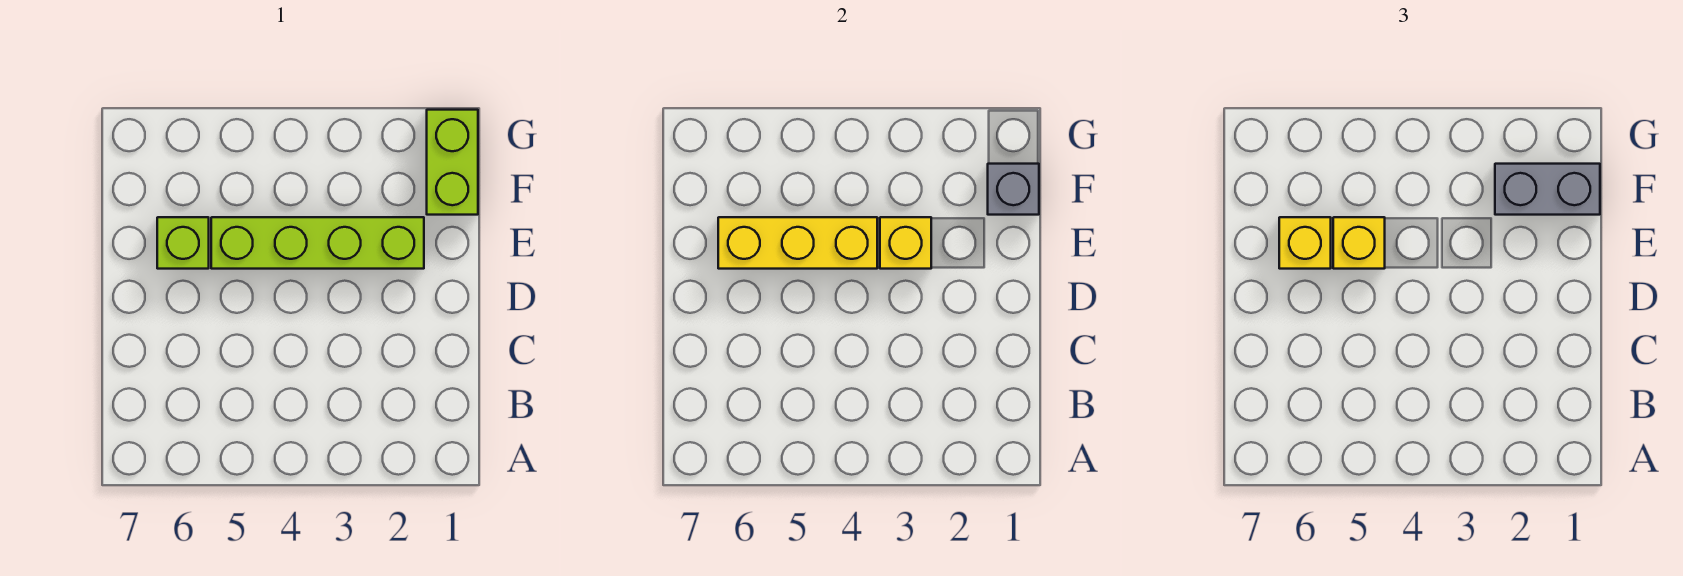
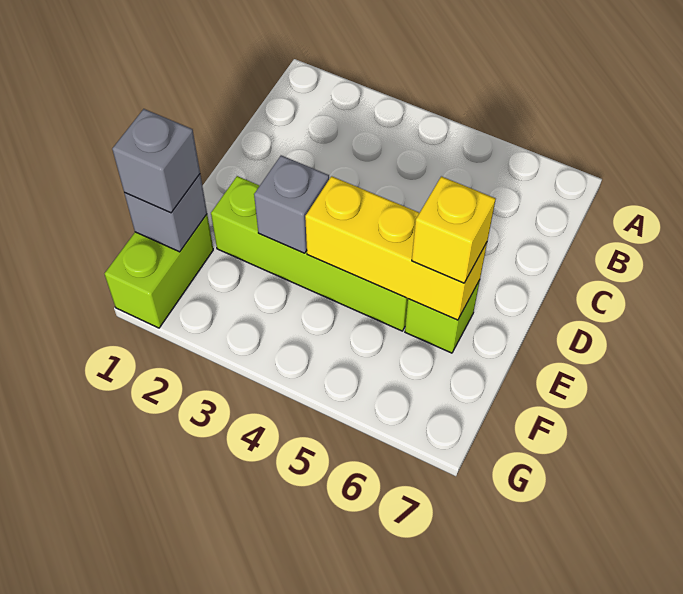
yellow brick E3 level 2 -> grey brick E3 level 2
yellow brick E5 level 3 -> none
grey brick F1:F2 level 3 -> grey brick F1 level 3

